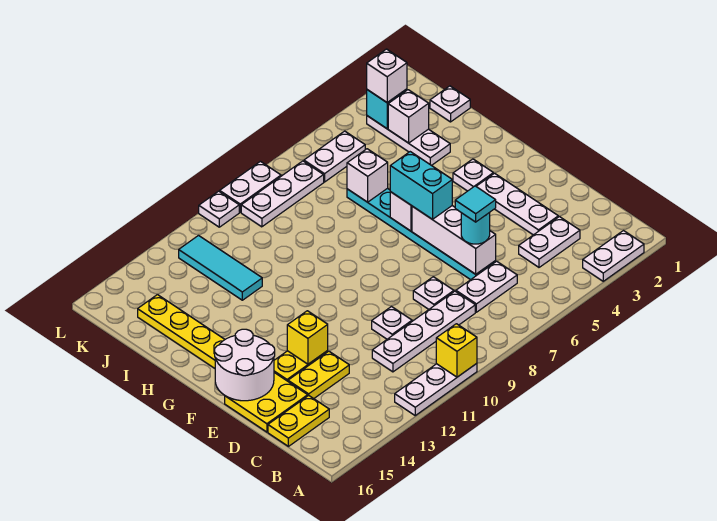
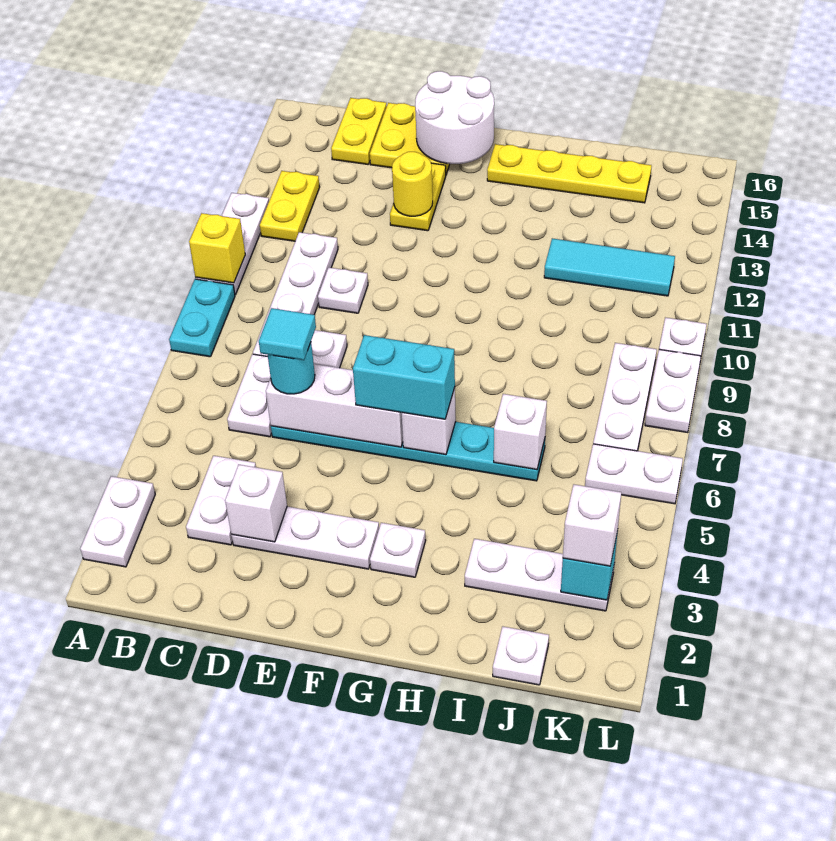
none -> cyan plate A8:A9 level 1
yellow plate D13:D14 level 1 -> yellow plate B12:B13 level 1
yellow brick E13 level 2 -> yellow round brick E13 level 2
white brick J3 level 2 -> white brick D3 level 2
white plate K5:K6 level 1 -> white plate K6:L6 level 1

